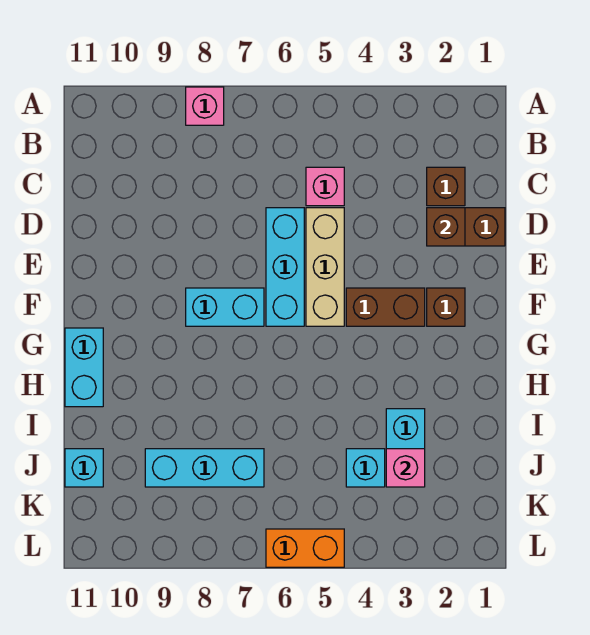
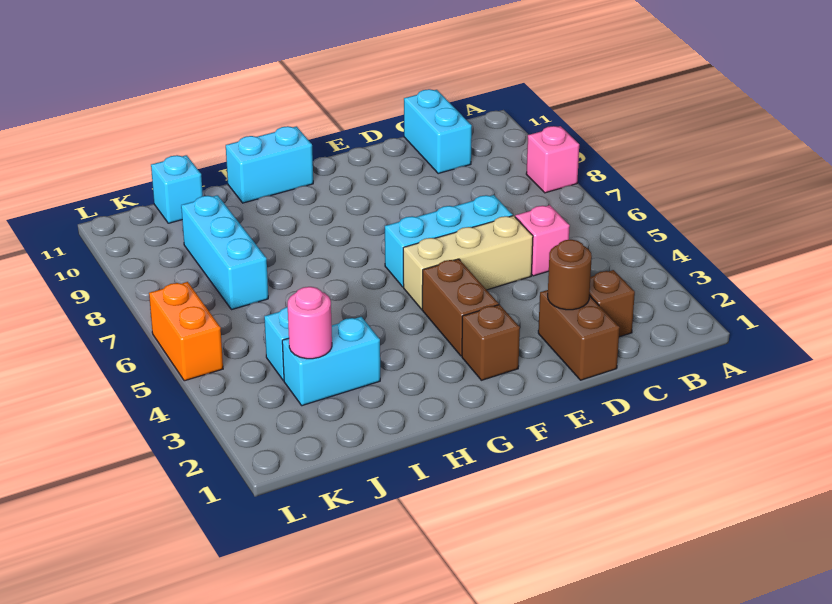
brown brick D2 level 2 -> brown round brick D2 level 2
cyan brick F7:F8 level 1 -> cyan brick C10:C11 level 1
pink brick J3 level 2 -> pink round brick J3 level 2

